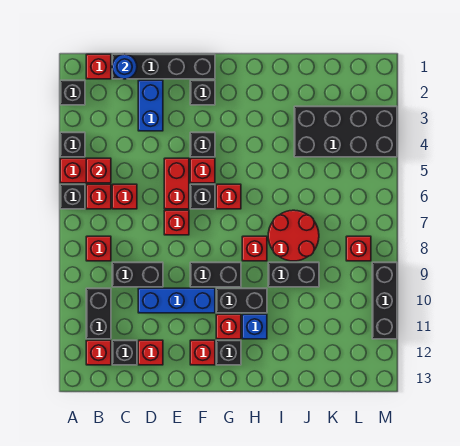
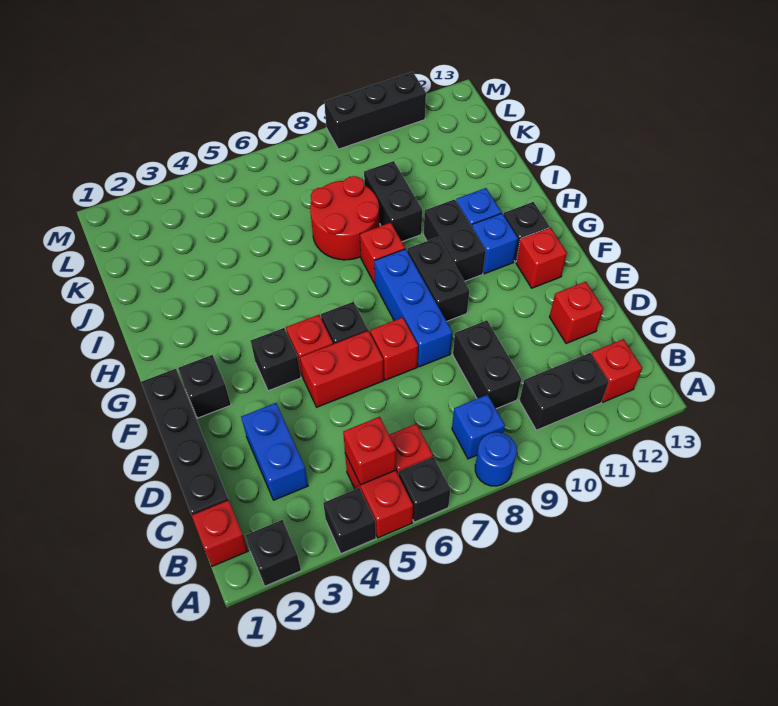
red brick B8 level 1 -> blue brick B8 level 1
blue round brick C1 level 2 -> blue round brick A8 level 1
red brick C6 level 1 -> none
black brick C12 level 1 -> none
blue brick D2:D3 level 1 -> blue brick C3:D3 level 1
blue brick D10:F10 level 1 -> blue brick E8:G8 level 1
red brick G6 level 1 -> none
red brick G11 level 1 -> blue brick G11 level 1
black brick J3:M4 level 1 -> none
red brick L8 level 1 -> none

